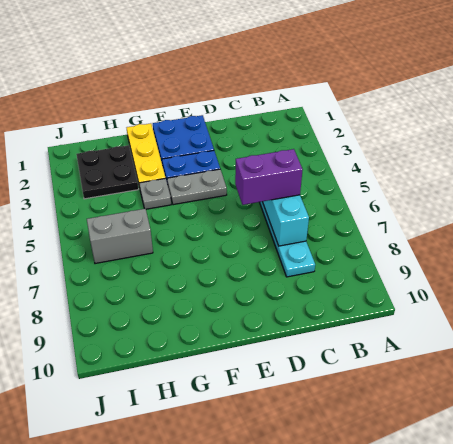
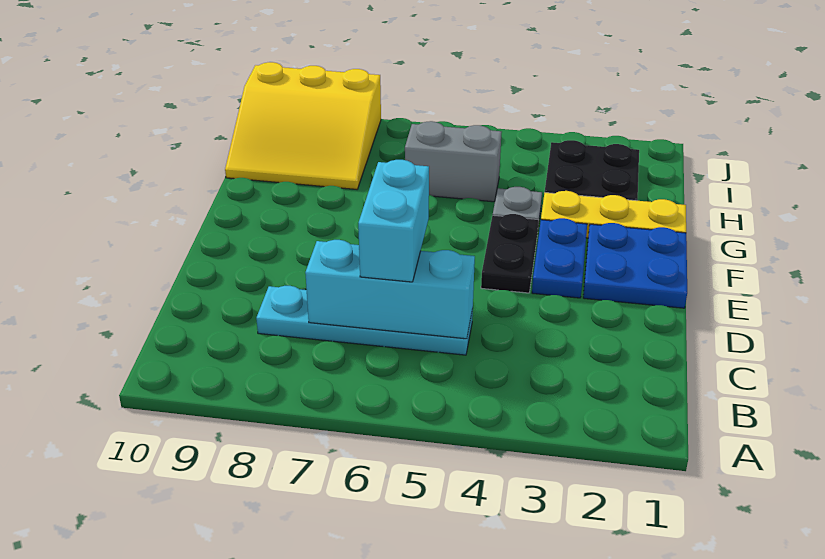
purple brick C6:D6 level 3 -> cyan brick C6:D6 level 3
grey plate E4:F4 level 1 -> black plate E4:F4 level 1
grey brick H6:I6 level 1 -> grey brick H5:H6 level 1
none -> yellow slope H8:J10 level 1 top J

